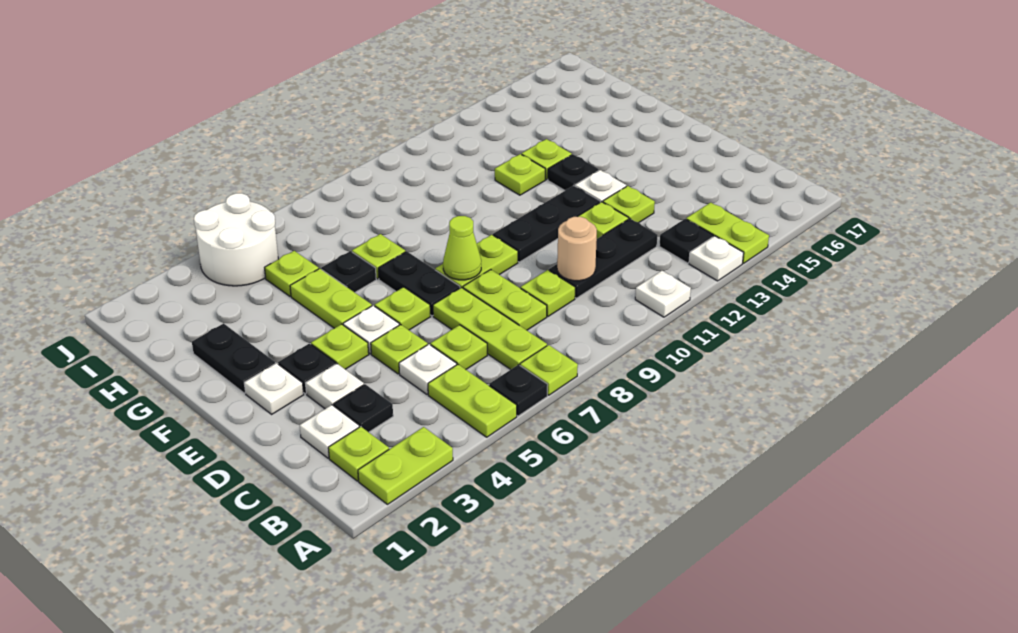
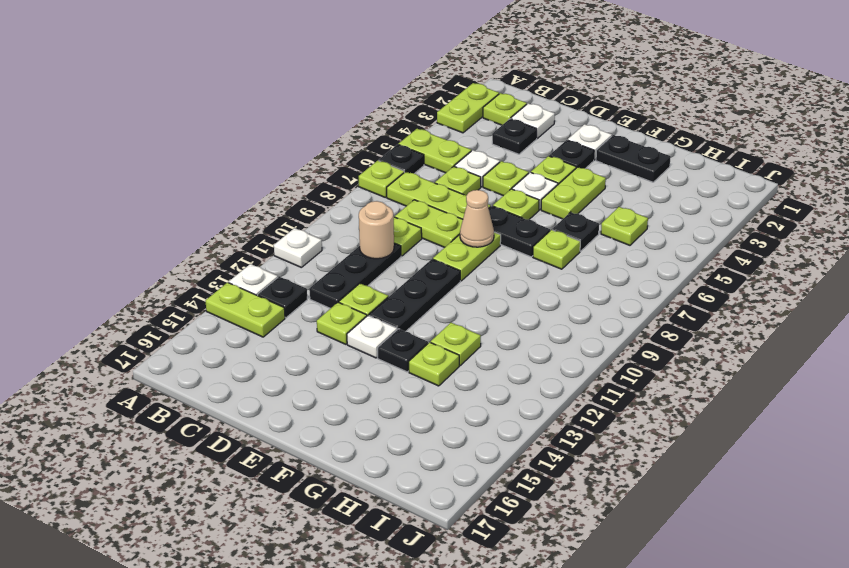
white plate D3 level 1 -> none
lime cone E8 level 2 -> tan cone E8 level 2
lime plate F5:G5 level 1 -> lime plate F4:F5 level 1
white round brick I4:J5 level 1 -> none

